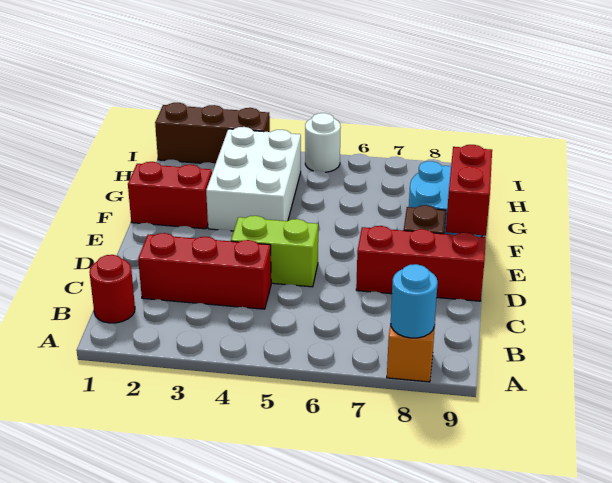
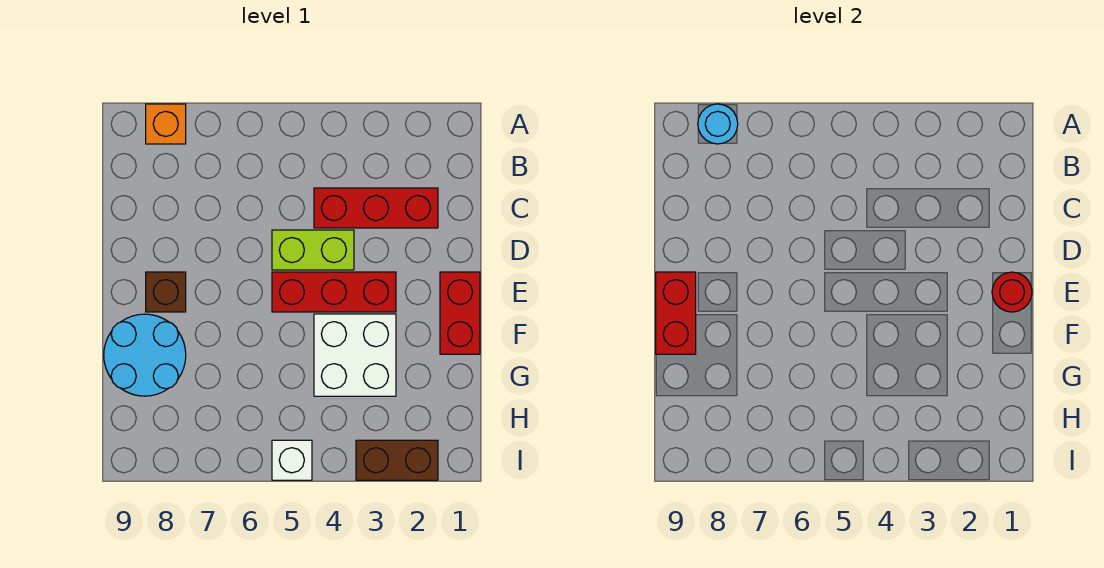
red round brick B1 level 1 -> red round brick E1 level 2
red brick D7:D9 level 1 -> red brick E3:E5 level 1
red brick F1:F2 level 1 -> red brick E1:F1 level 1
white brick F3:H4 level 1 -> white brick F3:G4 level 1
brown brick I1:I3 level 1 -> brown brick I2:I3 level 1
white round brick I5 level 1 -> white brick I5 level 1

